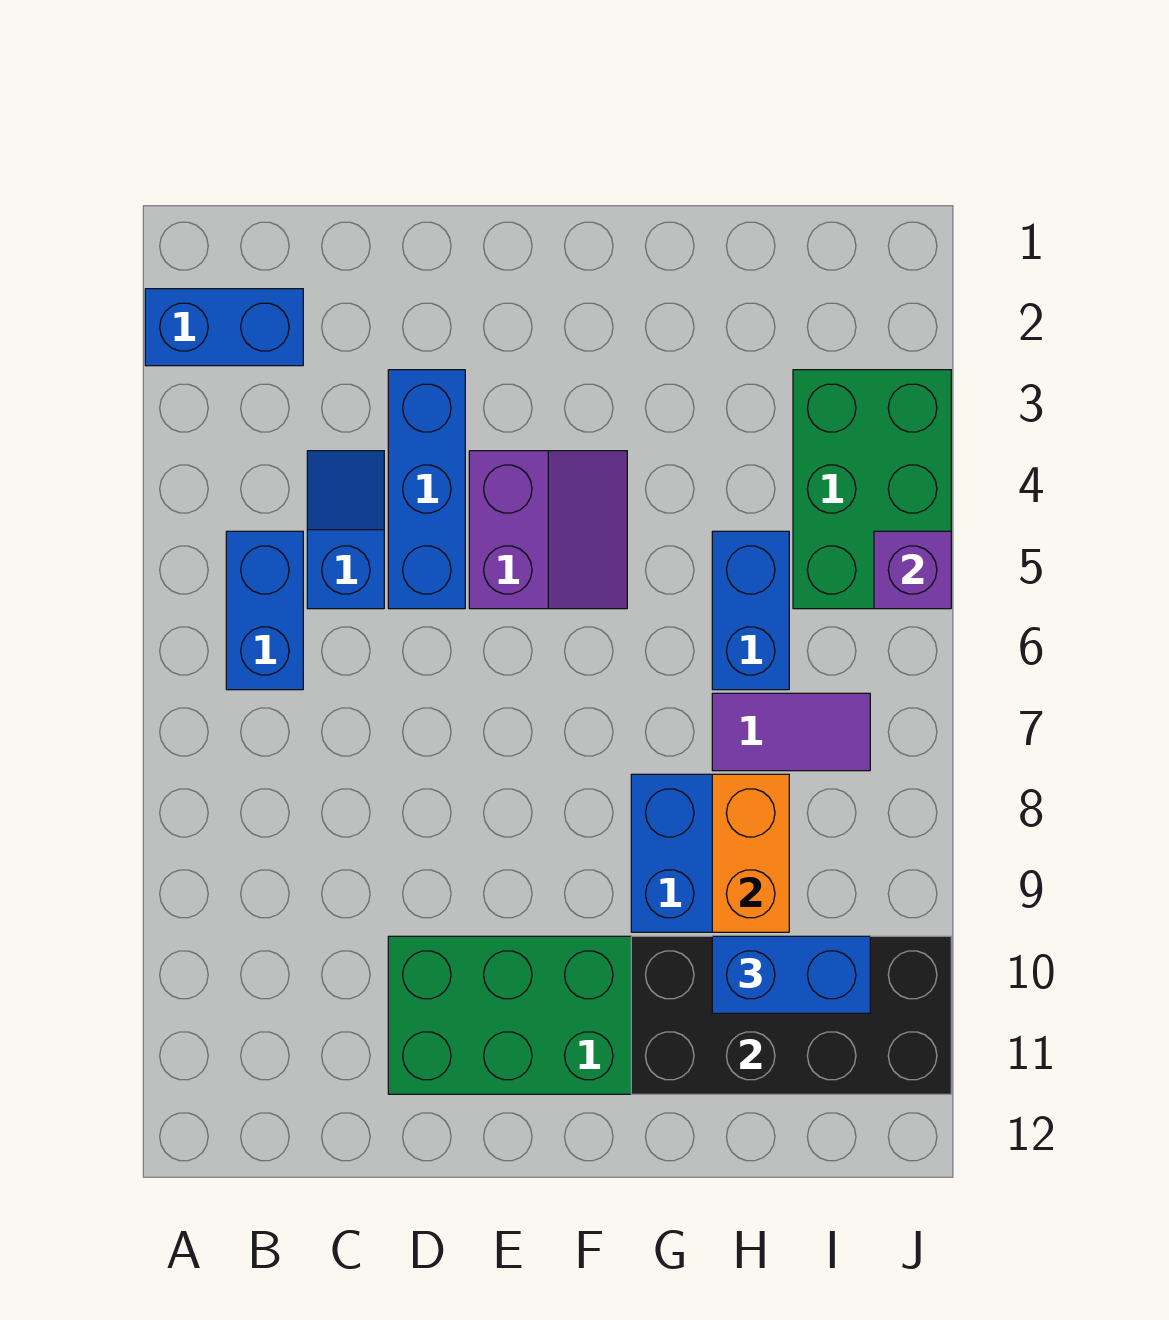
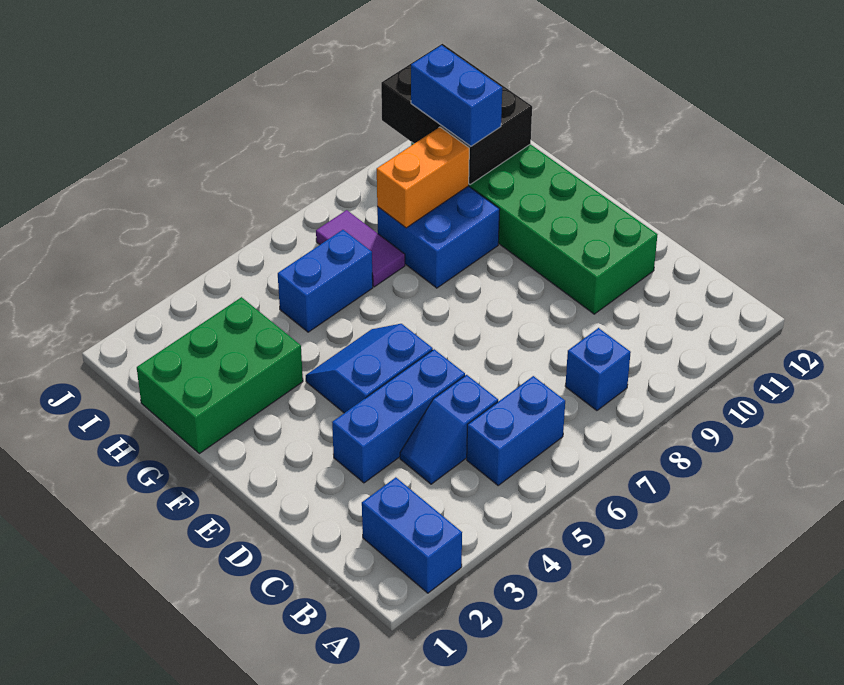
none -> blue brick B8 level 1
purple slope E4:F5 level 1 top E -> blue slope E4:F5 level 1 top E
black brick G10:J11 level 2 -> black brick H10:J11 level 2
green brick I3:J5 level 1 -> green brick G1:H3 level 1
purple brick J5 level 2 -> none

